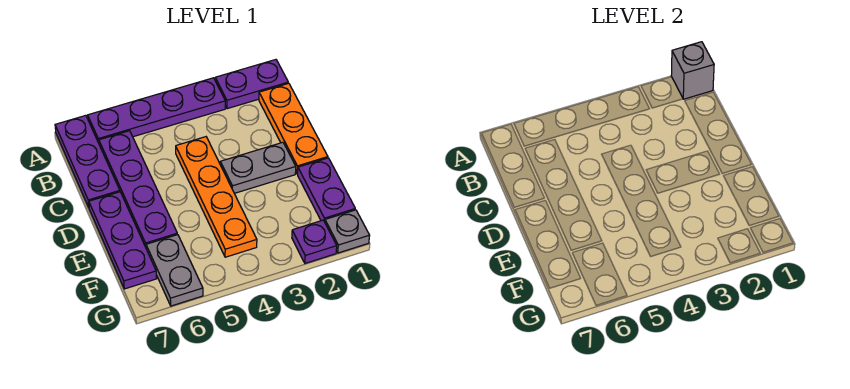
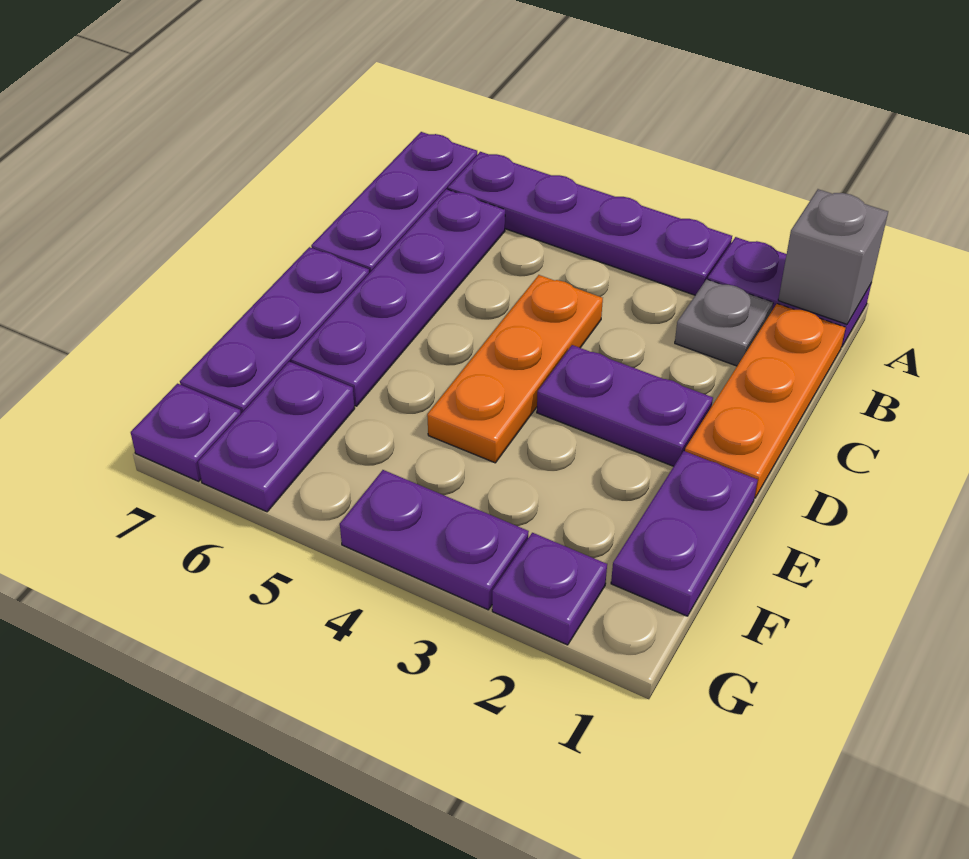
orange plate C4:F4 level 1 -> orange plate C4:E4 level 1
grey plate D2:D3 level 1 -> purple plate D2:D3 level 1
grey plate F6:G6 level 1 -> purple plate F6:G6 level 1
grey plate G1 level 1 -> grey plate B2 level 1
none -> purple plate G3:G4 level 1
none -> purple plate G7 level 1

